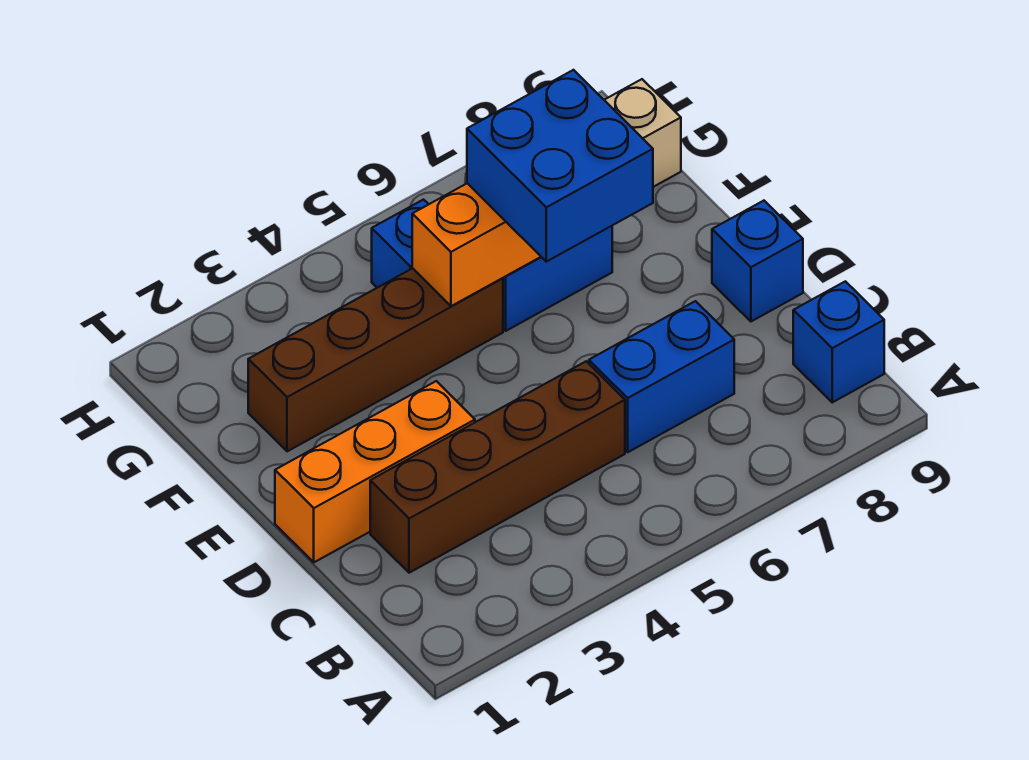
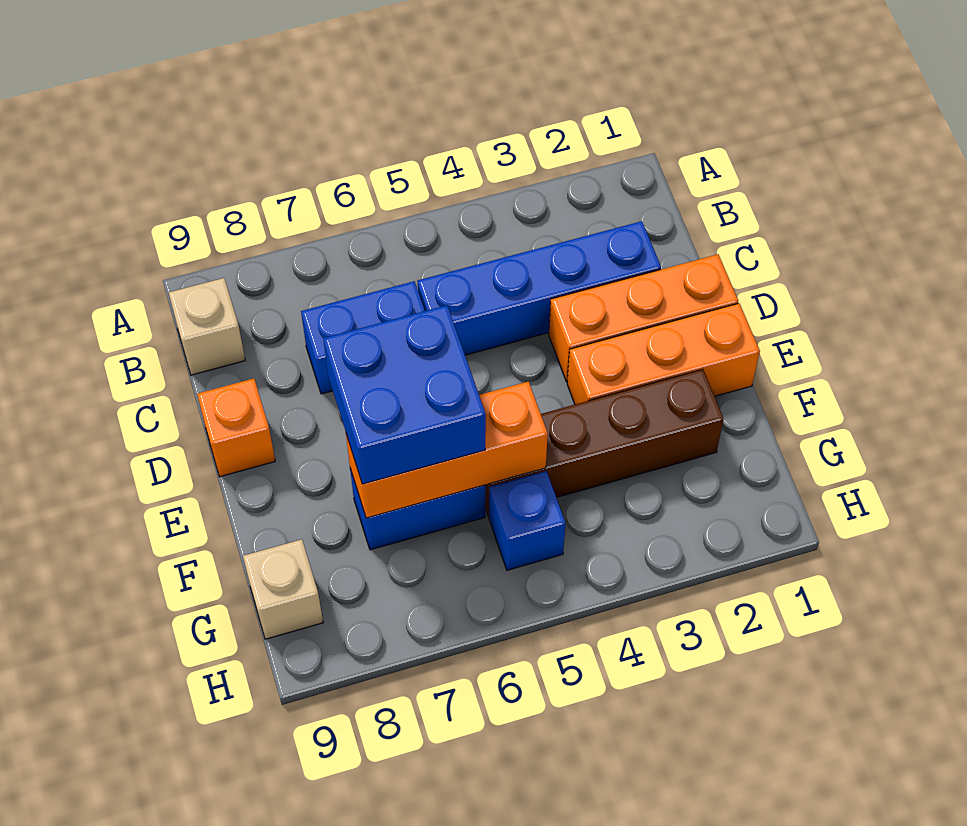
blue brick B9 level 1 -> tan brick B9 level 1
brown brick C2:C5 level 1 -> blue brick C2:C5 level 1
blue brick D9 level 1 -> orange brick D9 level 1
none -> orange brick E1:E3 level 1

